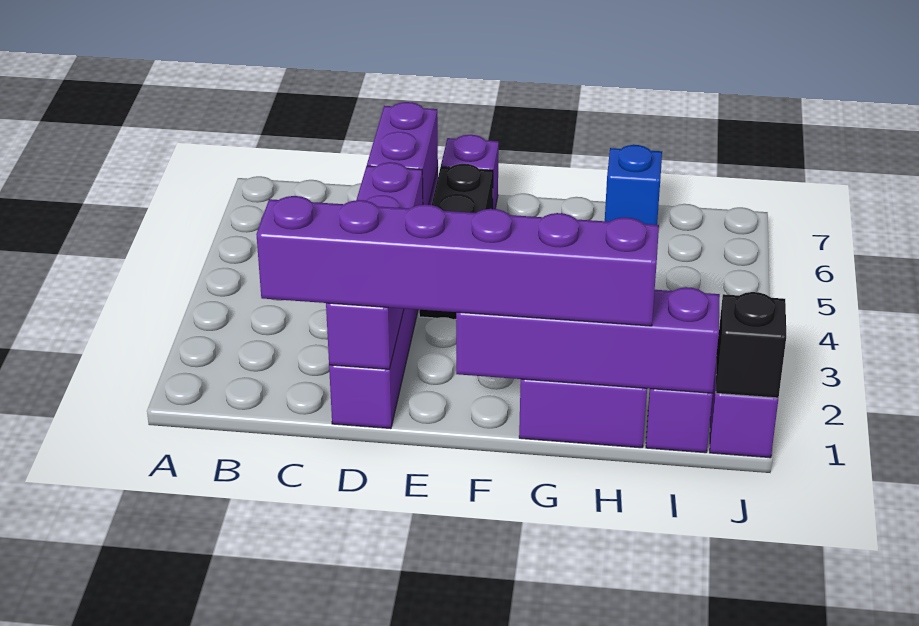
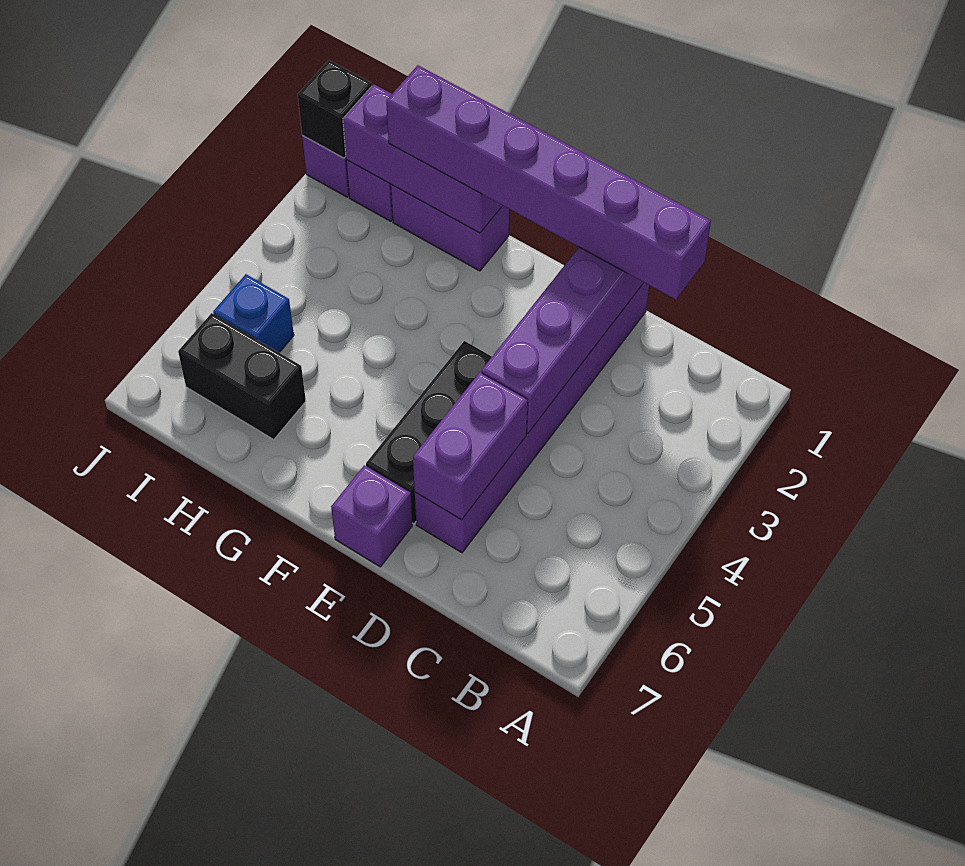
purple brick F1:I1 level 2 -> purple brick G1:I1 level 2
none -> black brick H6:I6 level 1
blue brick H7 level 1 -> blue brick I5 level 1

